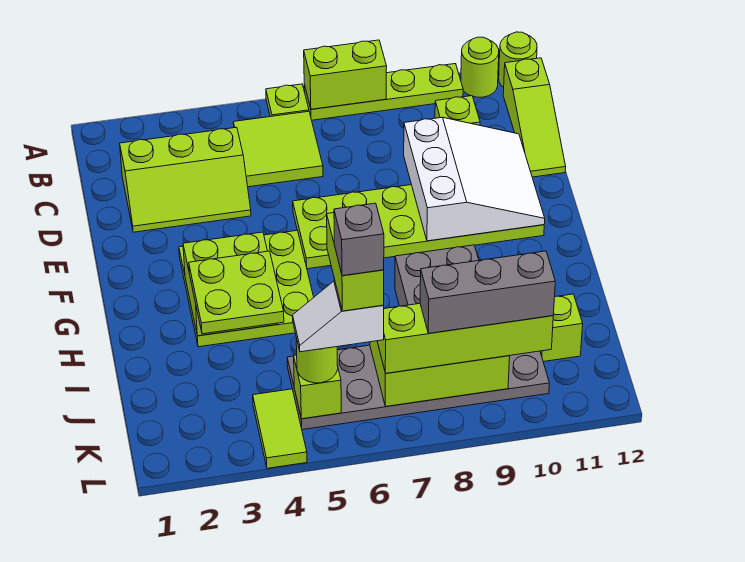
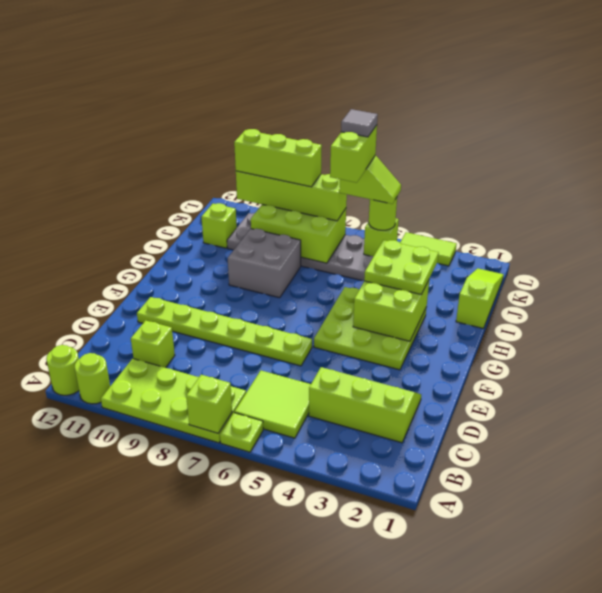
lime plate A7:A10 level 1 -> lime plate A7:B10 level 1
lime brick A7:A8 level 2 -> lime brick A7 level 2
lime slope B12:D12 level 1 top B -> lime slope I1:K1 level 1 top I
white slope D9:F11 level 2 top 9 -> none
lime plate E6:F11 level 1 -> lime plate E6:E11 level 1
lime tile K4:L4 level 1 -> lime tile L3:L4 level 1
white slope K5:K6 level 4 top 6 -> lime slope K5:K6 level 4 top 6
grey brick K6 level 6 -> grey tile K6 level 6
grey brick K8:K10 level 4 -> lime brick K8:K10 level 4

